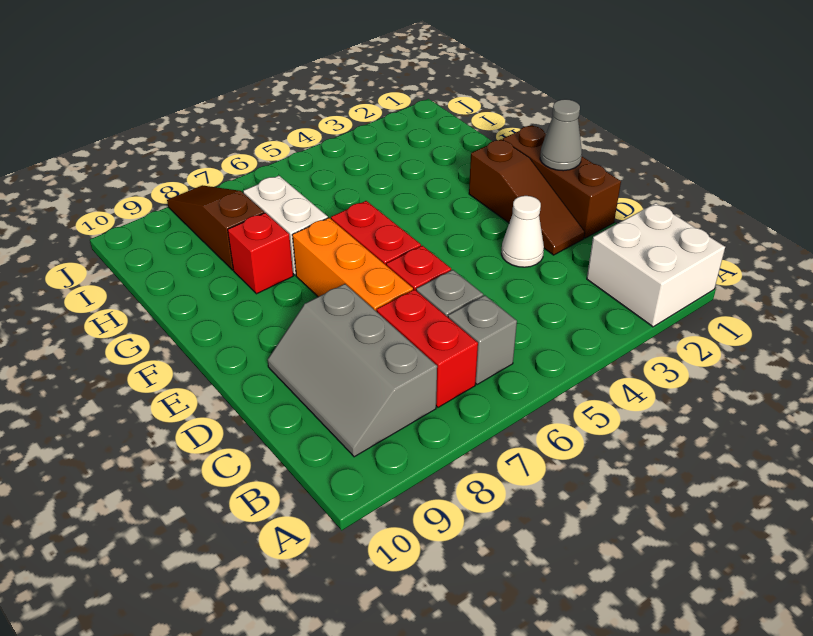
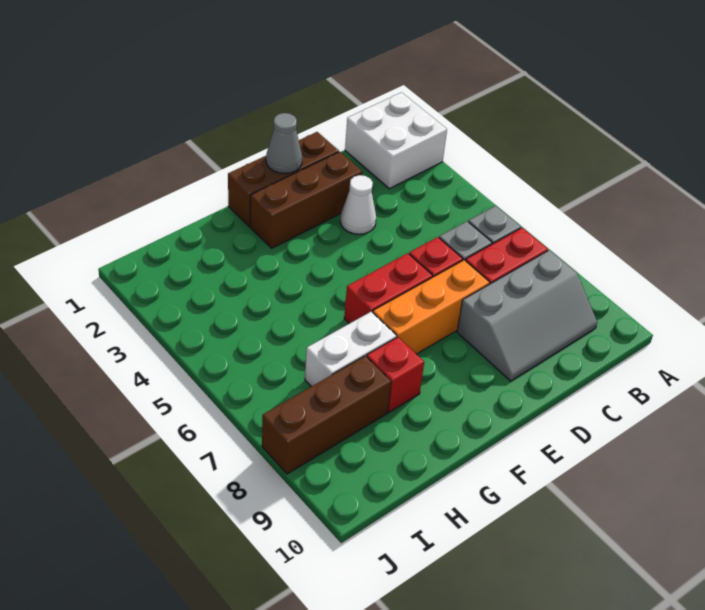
brown slope D2:F2 level 1 top F -> brown brick D2:F2 level 1
brown slope H8:J8 level 1 top H -> brown brick H8:J8 level 1

